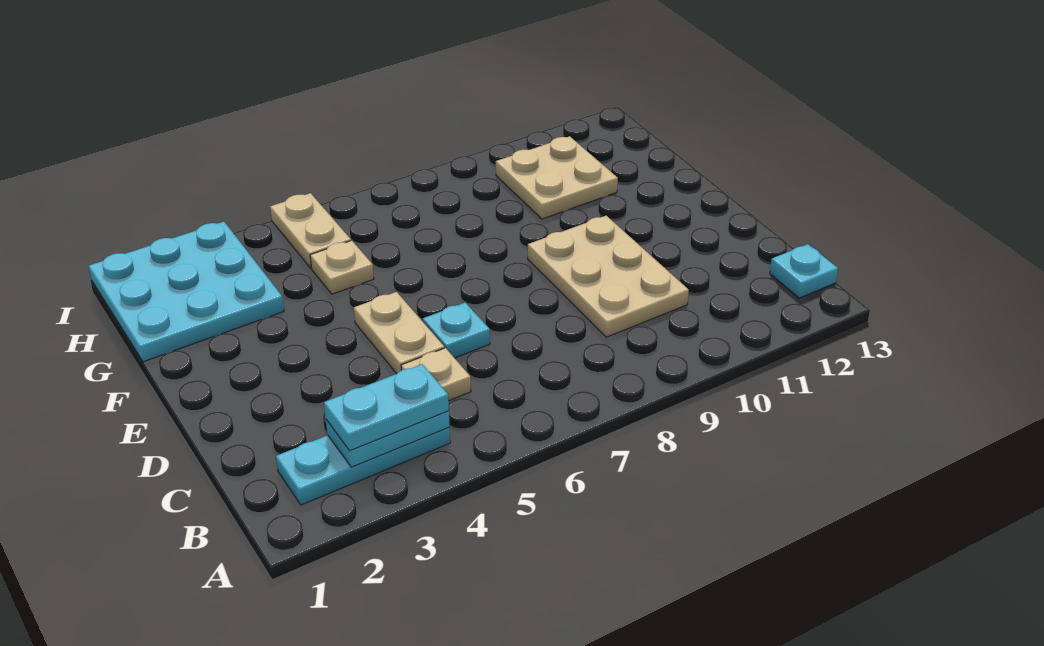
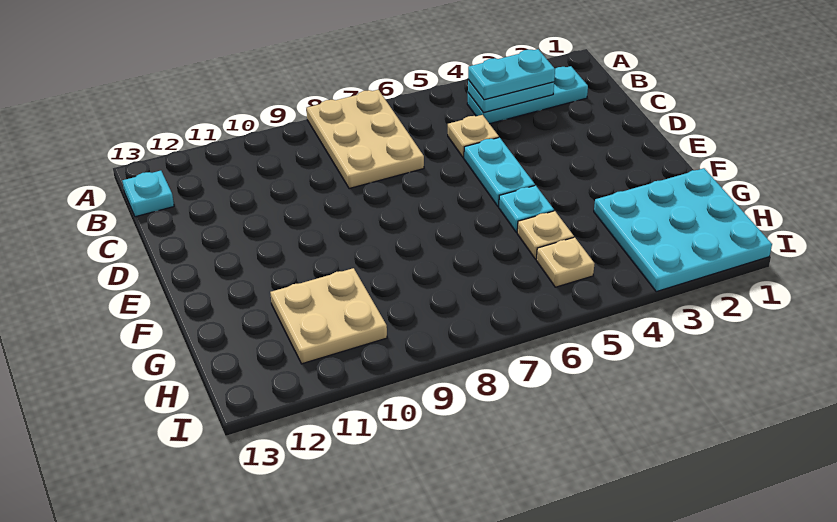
tan plate C9:E10 level 1 -> tan plate A7:C8 level 1
tan plate D5:E5 level 1 -> cyan plate D5:E5 level 1
cyan plate D6 level 1 -> cyan plate F5 level 1
tan plate H5:I5 level 1 -> tan plate H5 level 1

